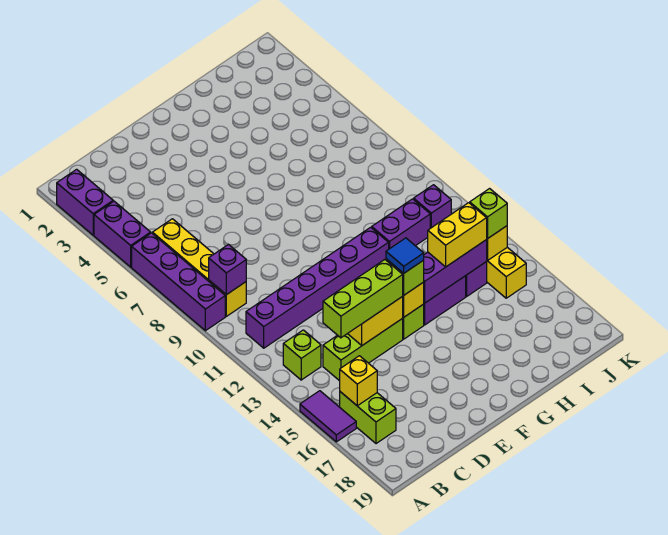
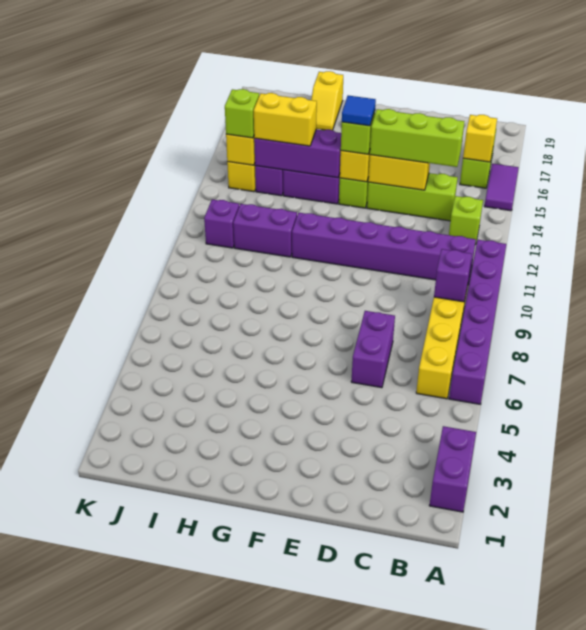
purple brick A4:A5 level 1 -> purple brick D6:D7 level 1
purple brick A6:A9 level 1 -> purple brick A6:A11 level 1
none -> yellow slope H18:H19 level 1 top 19

